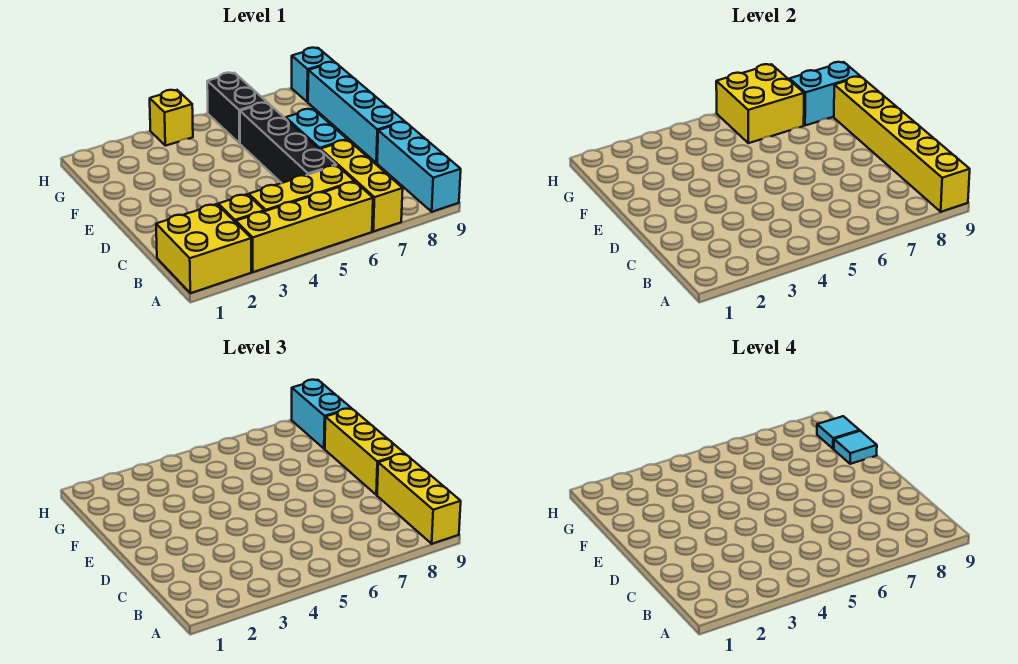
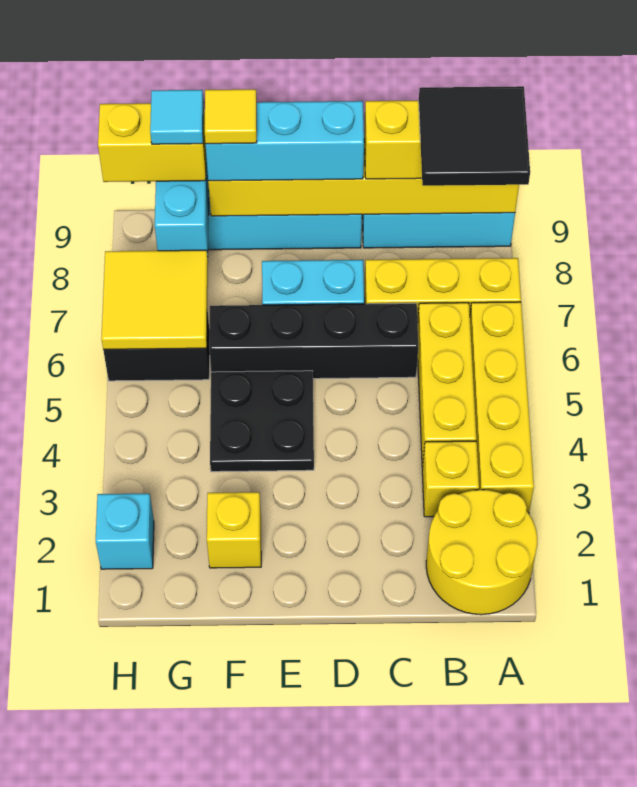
yellow brick A1:B2 level 1 -> yellow round brick A1:B2 level 1
none -> black tile A8:B9 level 4
yellow brick D9:F9 level 3 -> cyan brick D9:F9 level 3
none -> black plate E4:F5 level 1
cyan tile F9 level 4 -> yellow tile F9 level 4
yellow brick G6:H7 level 2 -> yellow tile G6:H7 level 2
cyan brick G9:H9 level 3 -> yellow brick G9:H9 level 3
yellow brick H4 level 1 -> yellow brick F2 level 1
cyan brick H9 level 1 -> cyan brick H2 level 1

